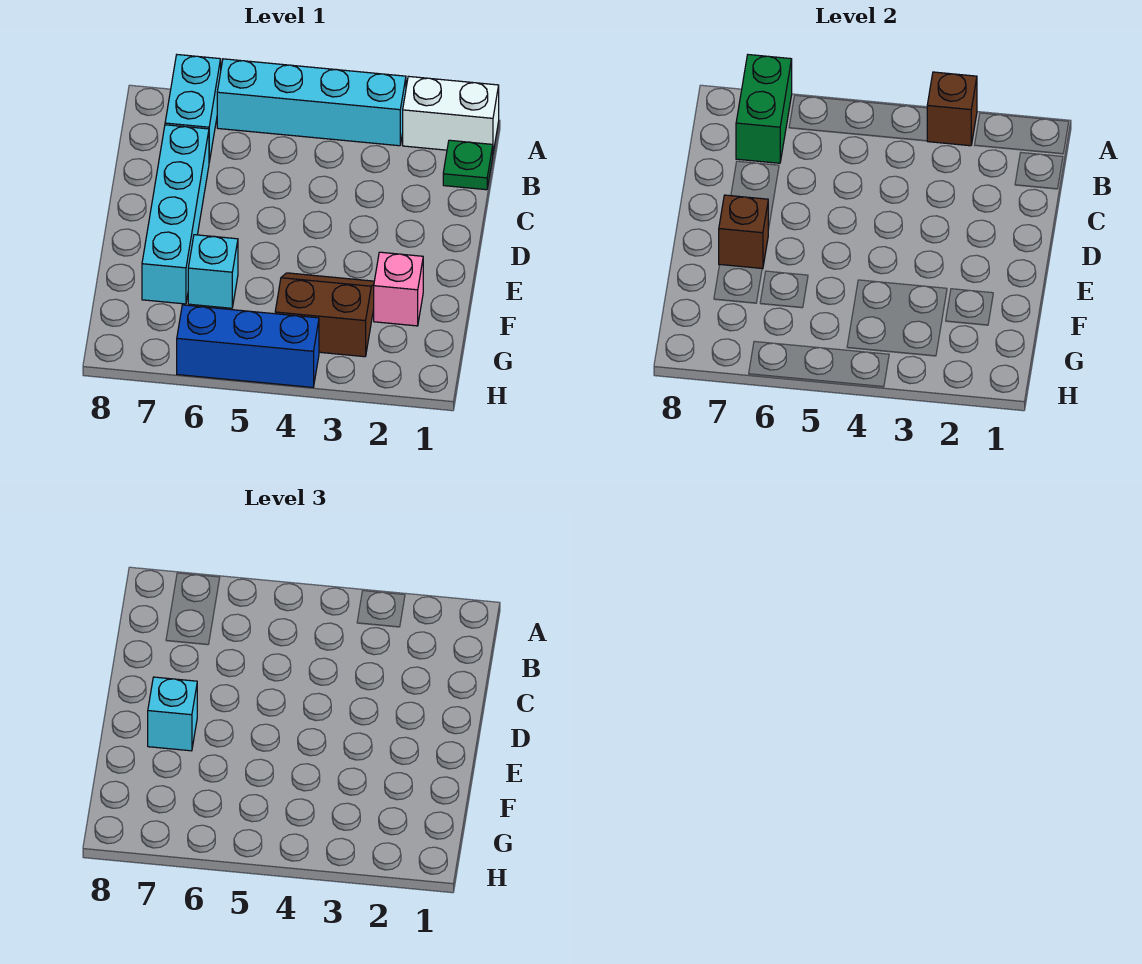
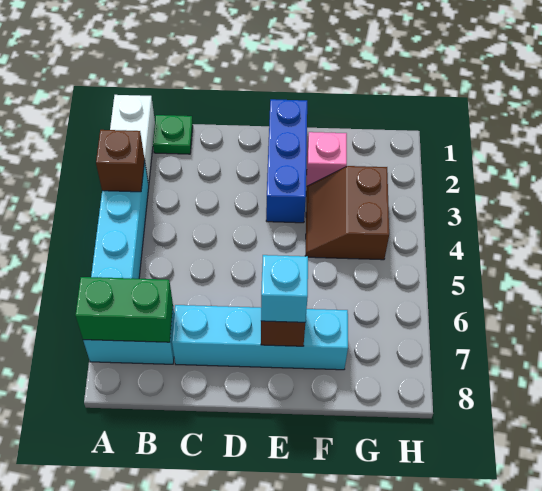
cyan brick F6 level 1 -> none
blue brick H4:H6 level 1 -> blue brick E1:E3 level 1

